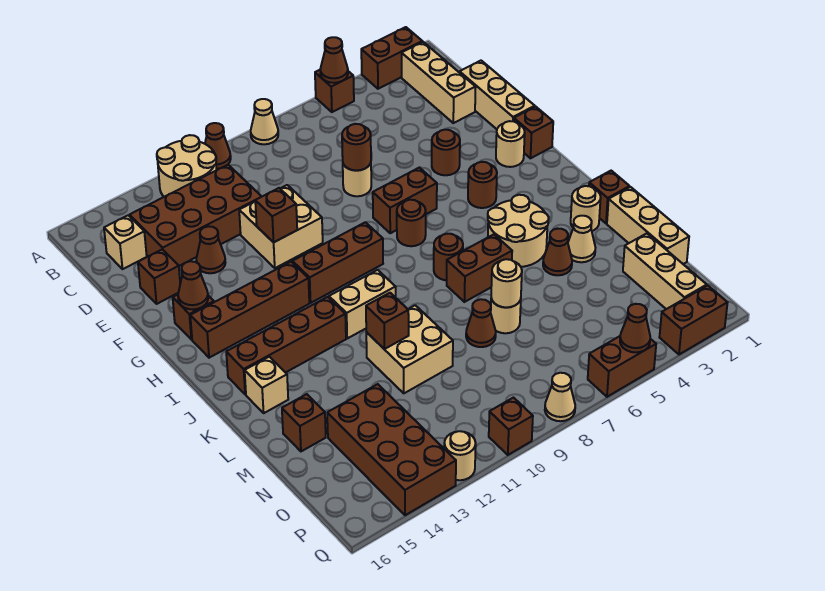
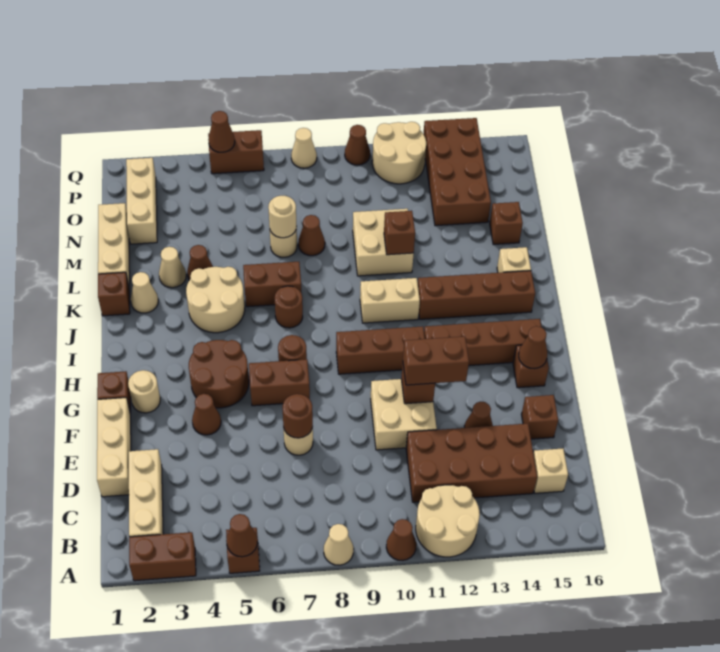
brown round brick F4 level 1 -> brown cone F4 level 1
brown round brick H4 level 1 -> brown round brick G4:H5 level 1
tan round brick K2 level 1 -> tan cone K2 level 1
brown brick Q2:Q3 level 1 -> brown brick F11:F12 level 3
brown brick Q10 level 1 -> brown cone Q10 level 1
tan round brick Q12 level 1 -> tan round brick P11:Q12 level 1

